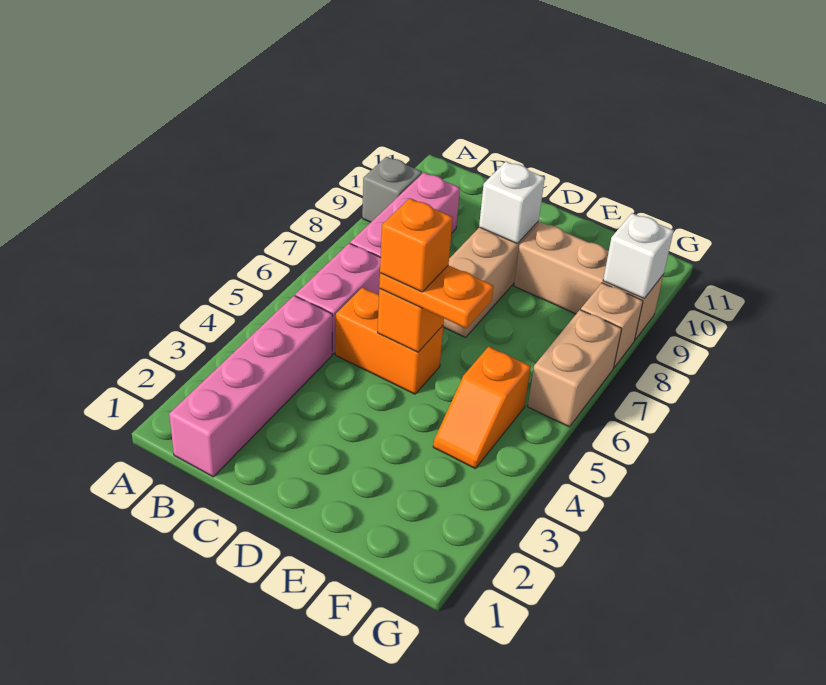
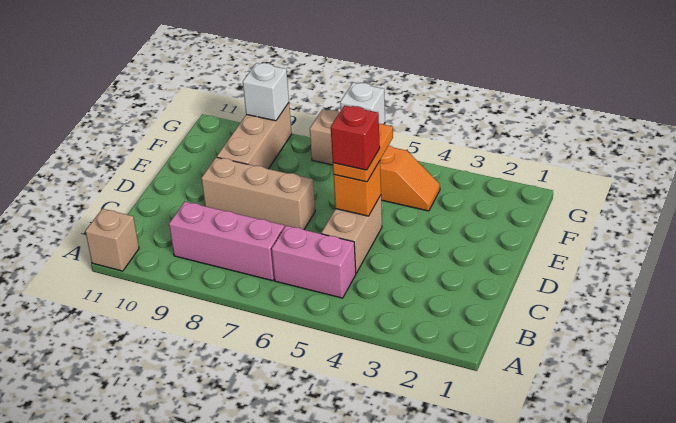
grey brick A9 level 1 -> none
pink brick B1:B4 level 1 -> none
orange brick C5:D5 level 1 -> tan brick C5:D5 level 1
orange brick D5 level 4 -> red brick D5 level 4
white brick D9 level 2 -> white brick G6 level 2
tan brick G8 level 1 -> tan brick A11 level 1

